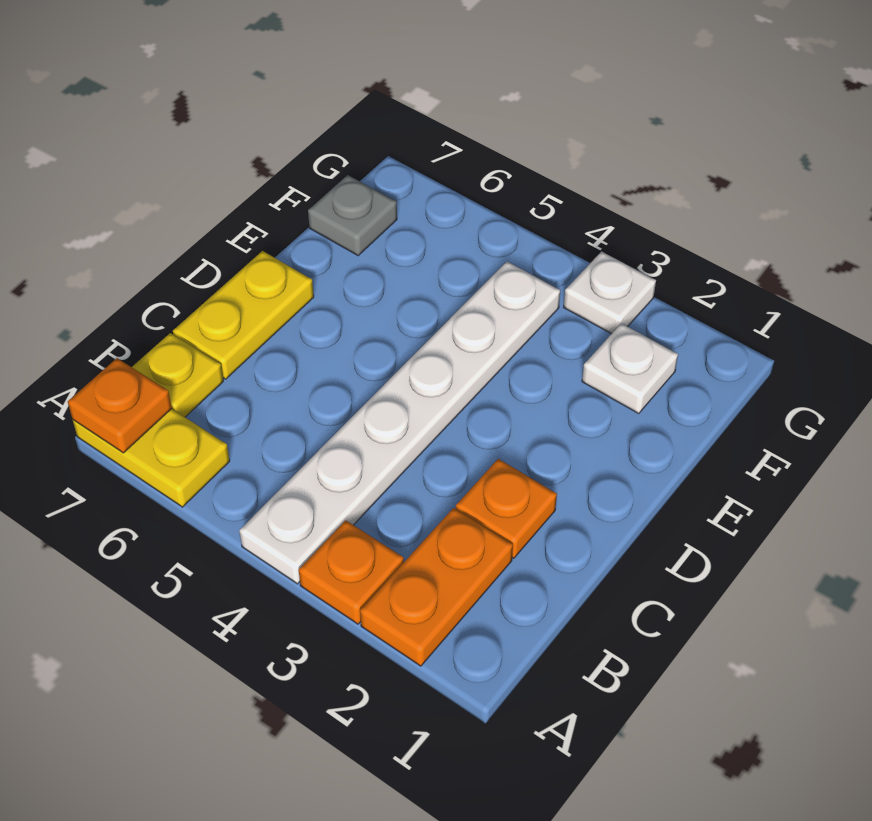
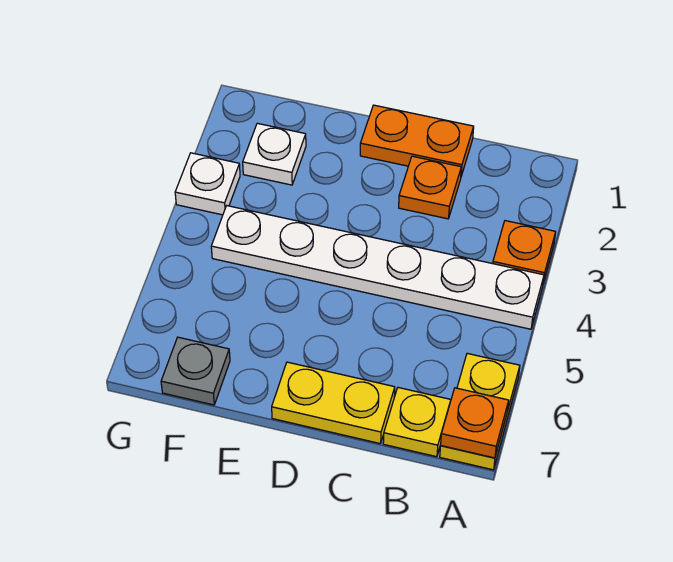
orange plate A2:B2 level 1 -> orange plate C1:D1 level 1

